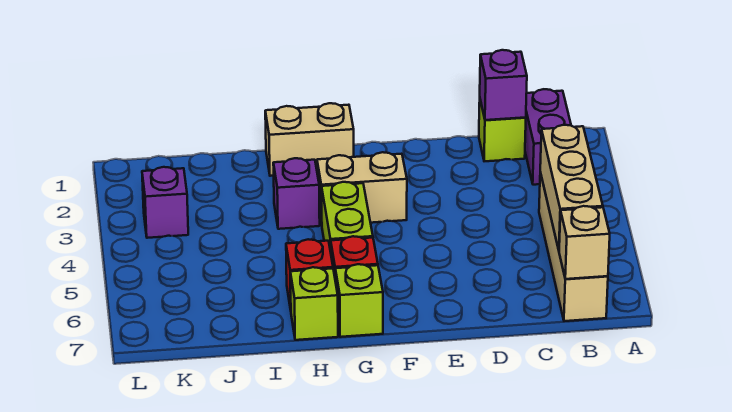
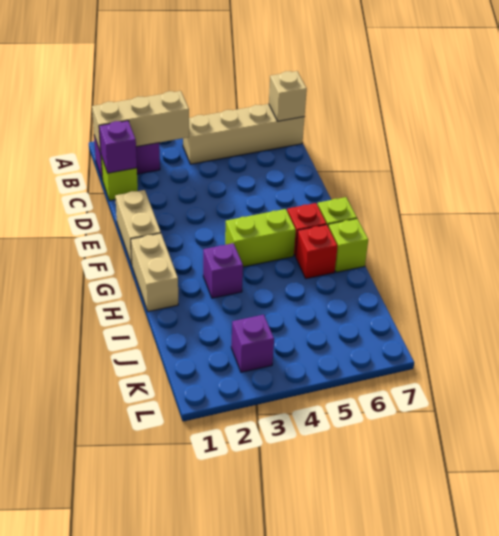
tan brick B4:B6 level 2 -> tan brick B1:B3 level 2
tan brick F3:G3 level 1 -> tan brick E1:F1 level 1

